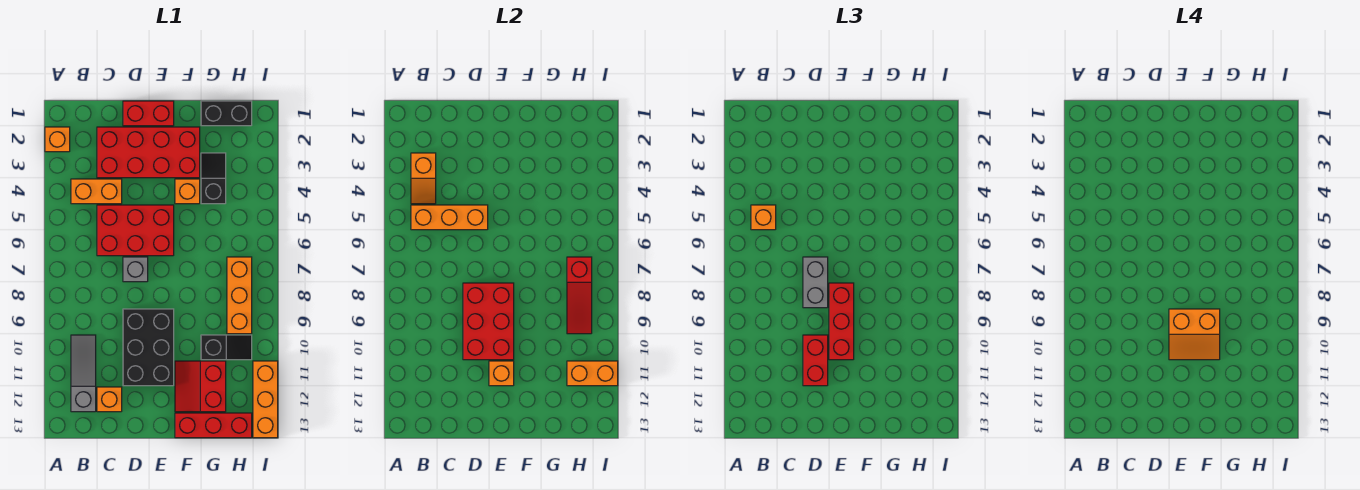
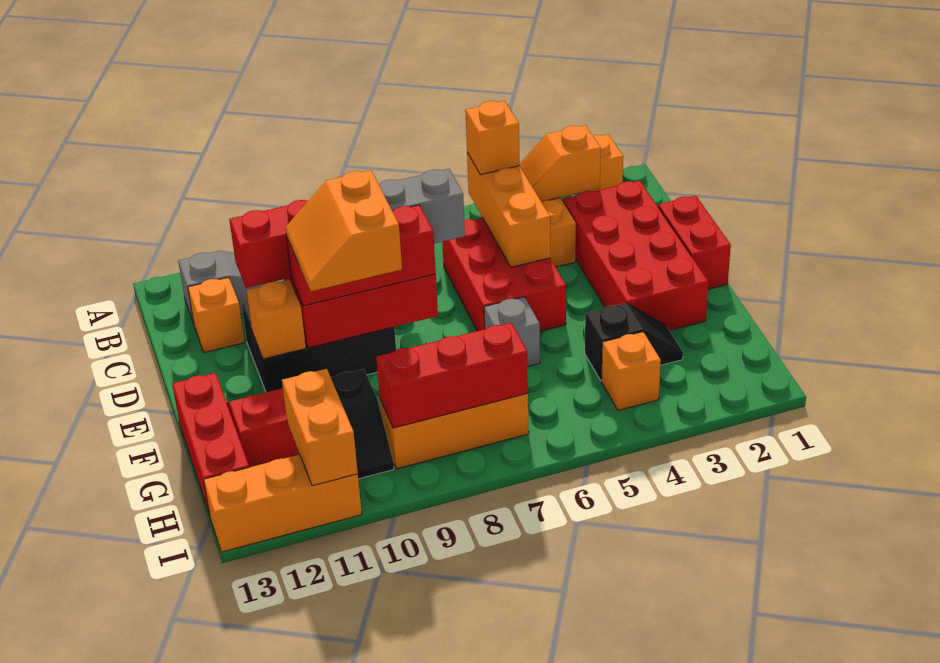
grey brick D7 level 1 -> grey brick F6 level 1
orange brick F4 level 1 -> orange brick H4 level 1
black brick G1:H1 level 1 -> none
red slope H7:H9 level 2 top 7 -> red brick H7:H9 level 2

